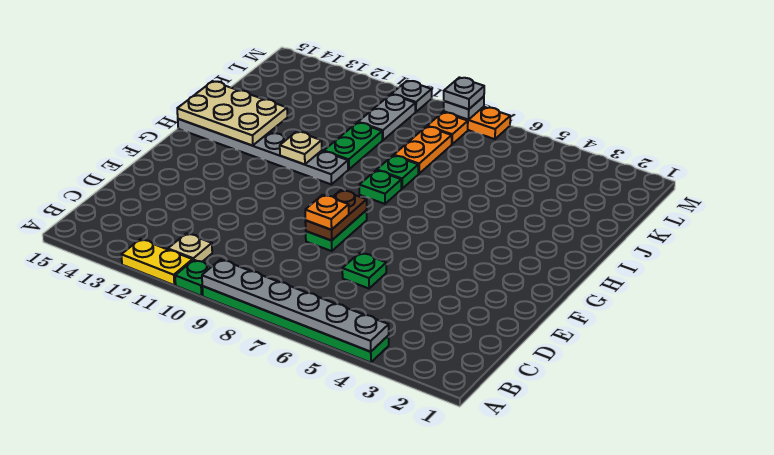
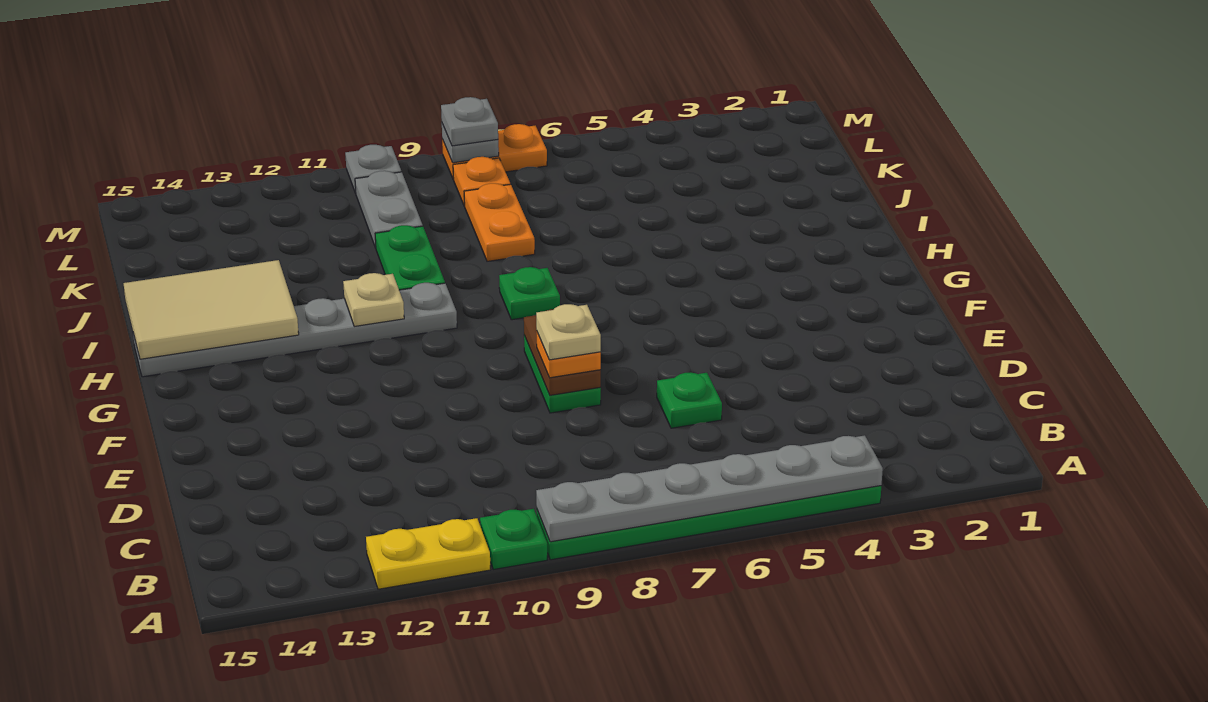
tan plate B11 level 1 -> tan plate E8 level 4
tan plate H13:I15 level 2 -> tan tile H13:I15 level 2
green plate I8 level 1 -> none

